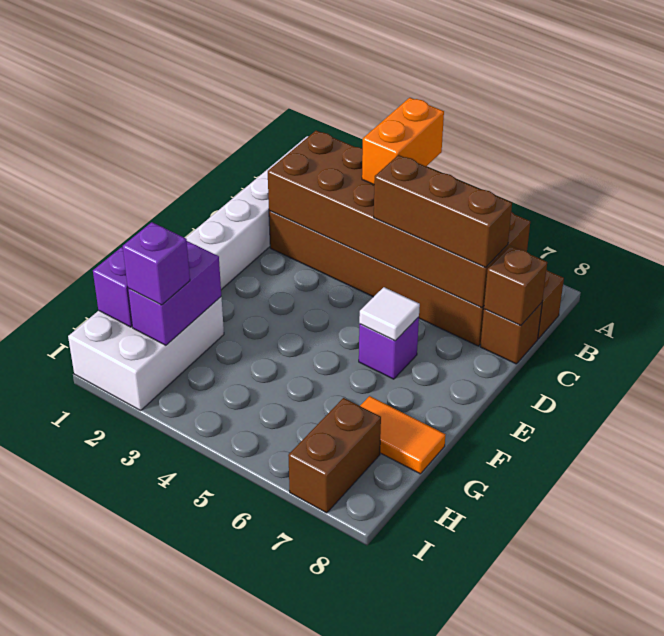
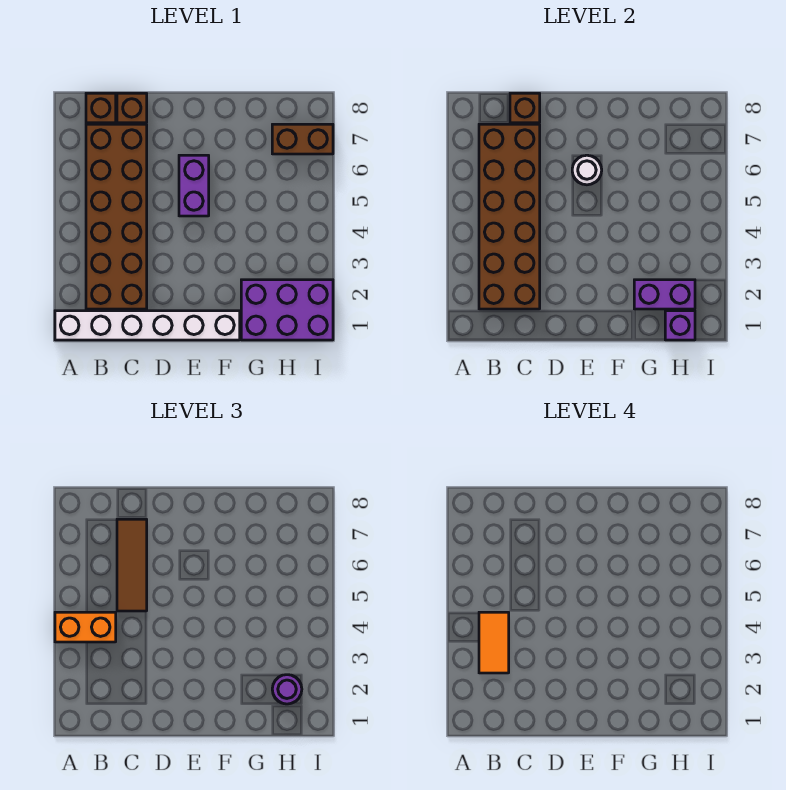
brown brick C5:C7 level 3 -> brown tile C5:C7 level 3
purple brick E6 level 1 -> purple brick E5:E6 level 1
white tile E6 level 2 -> white round brick E6 level 2
white brick G1:I2 level 1 -> purple brick G1:I2 level 1
orange tile G7:G8 level 1 -> orange tile B3:B4 level 4
purple brick H2 level 3 -> purple round brick H2 level 3

